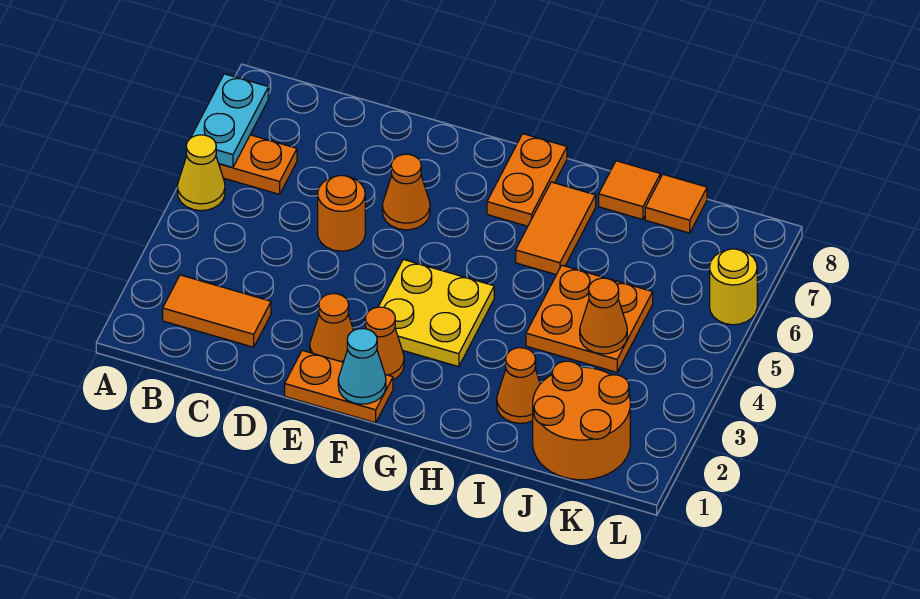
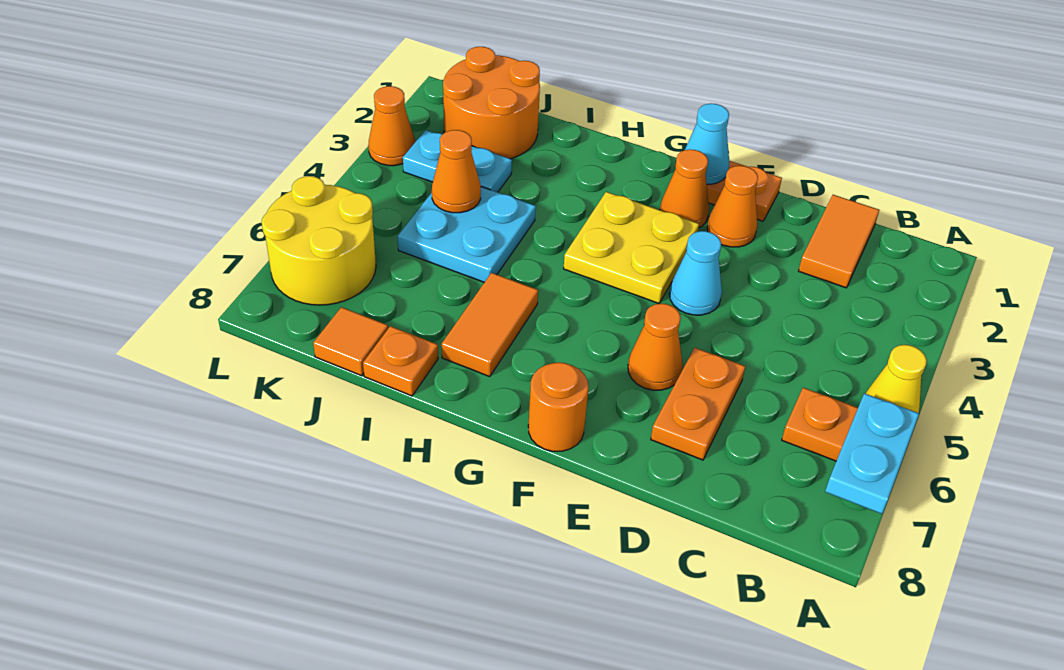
orange tile B2:C2 level 1 -> orange tile C1:C2 level 1
orange round brick D5 level 1 -> orange round brick F8 level 1
none -> cyan cone E4 level 1
orange plate G7:G8 level 1 -> orange plate D6:D7 level 1
orange cone I2 level 1 -> orange cone L3 level 1
orange plate I4:J5 level 1 -> cyan plate I4:J5 level 1
orange tile I8 level 1 -> orange plate I8 level 1
none -> cyan plate J3:K3 level 1
yellow round brick L6 level 1 -> yellow round brick K6:L7 level 1

